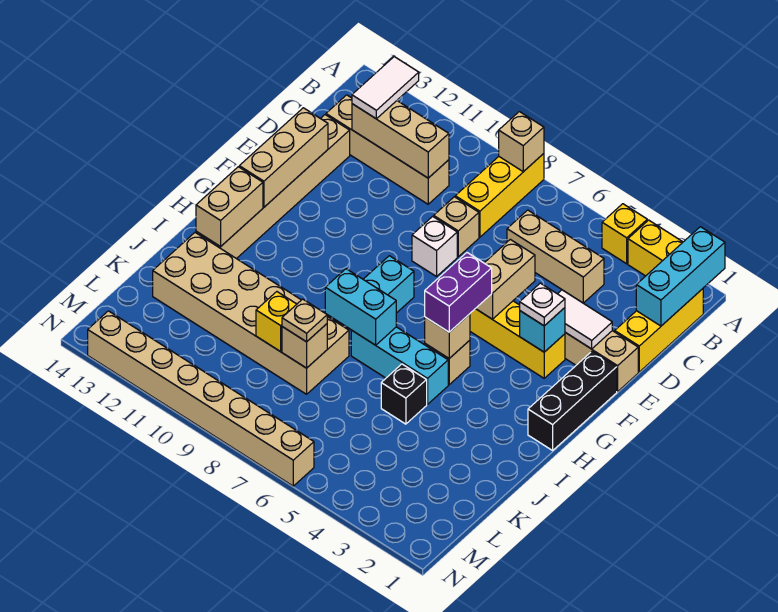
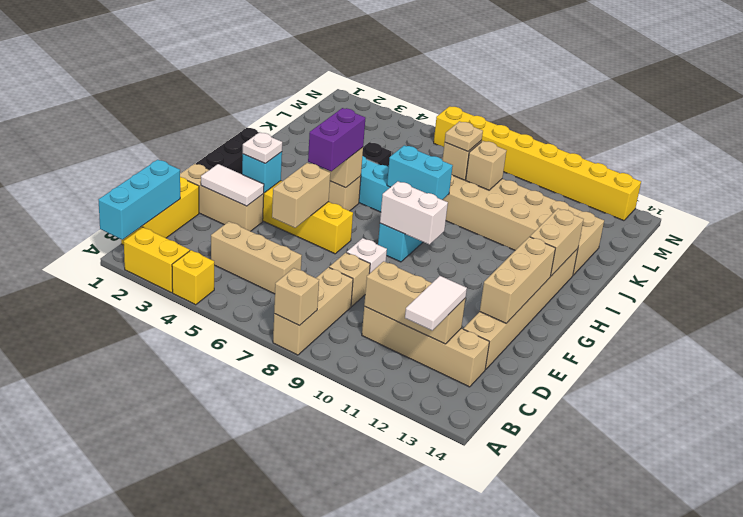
yellow brick A8:C8 level 1 -> tan brick A8:C8 level 1
none -> white brick G8:G9 level 2
yellow brick K9 level 2 -> tan brick K9 level 2
tan brick N6:N13 level 1 -> yellow brick N6:N13 level 1

